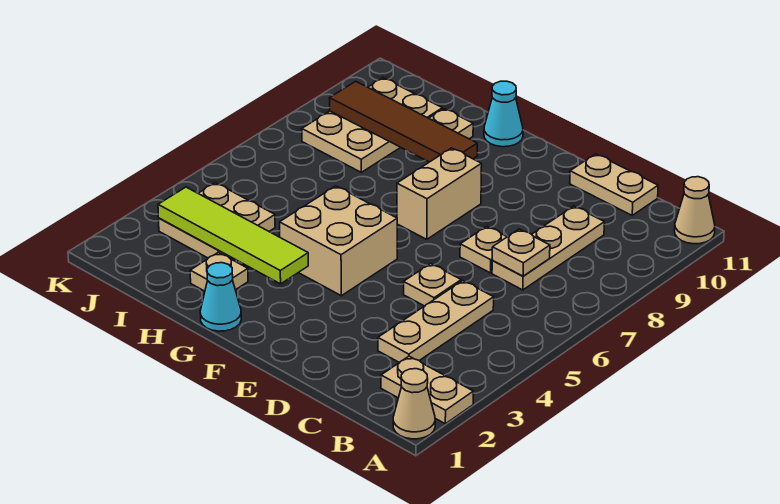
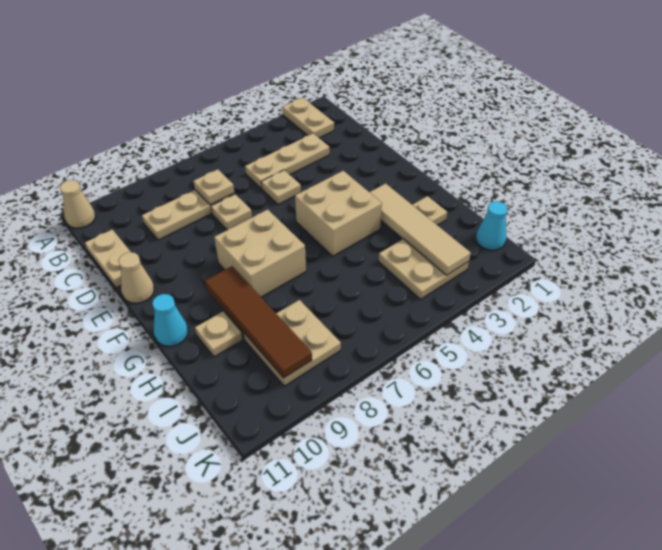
tan cone A1 level 1 -> tan cone E11 level 1
tan brick F7:F8 level 1 -> tan brick F7:G8 level 1
cyan cone G1 level 1 -> cyan cone J1 level 1
lime tile G3:J3 level 2 -> tan tile G3:J3 level 2
tan plate I8:J10 level 1 -> tan plate I8:J9 level 1

